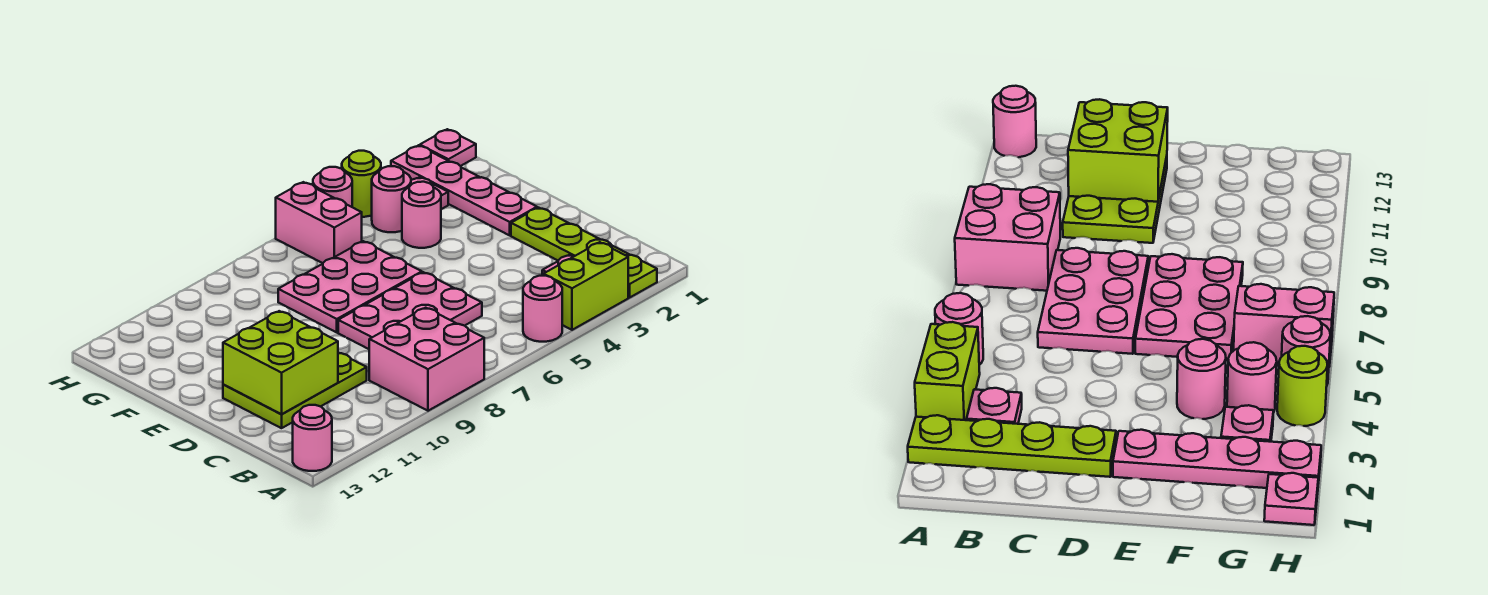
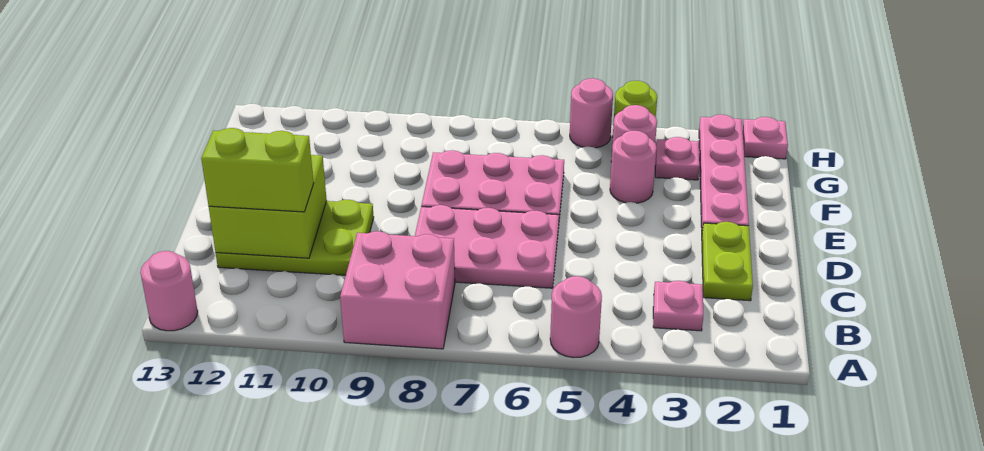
lime plate A2:D2 level 1 -> lime plate C2:D2 level 1
lime brick A3:A4 level 1 -> lime brick C11:C12 level 3
pink brick G6:H6 level 1 -> none

